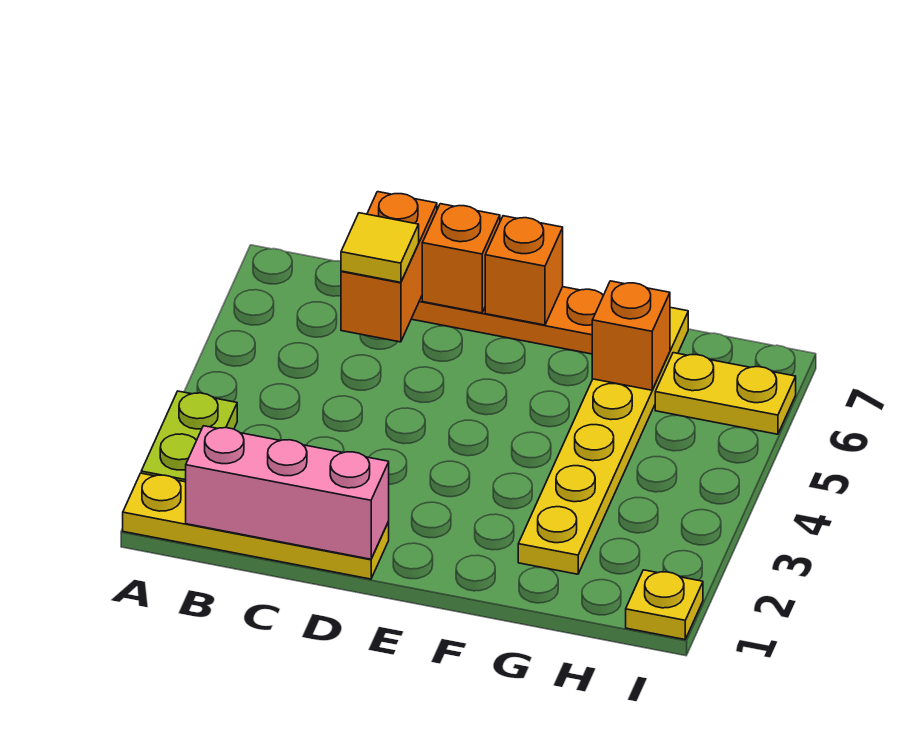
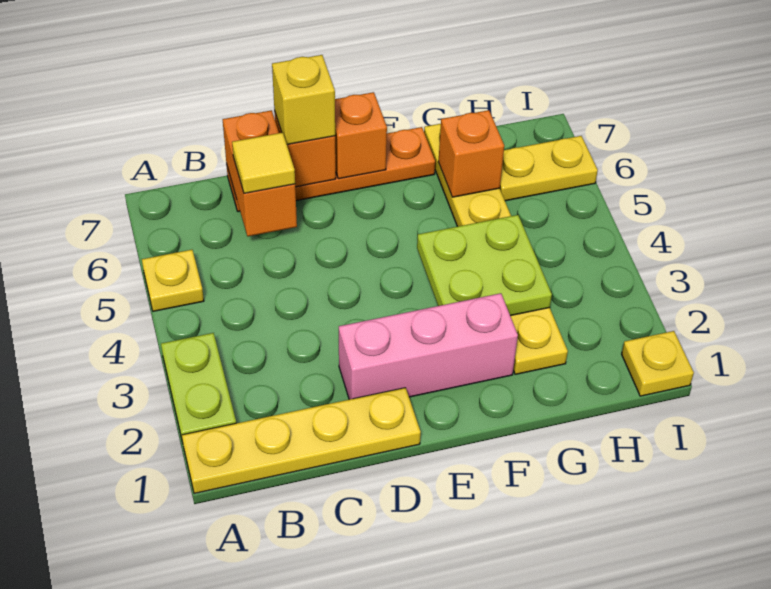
none -> yellow plate A5 level 1
pink brick B1:D1 level 2 -> pink brick D2:F2 level 1
none -> yellow brick D7 level 3
none -> lime plate F3:G4 level 2

